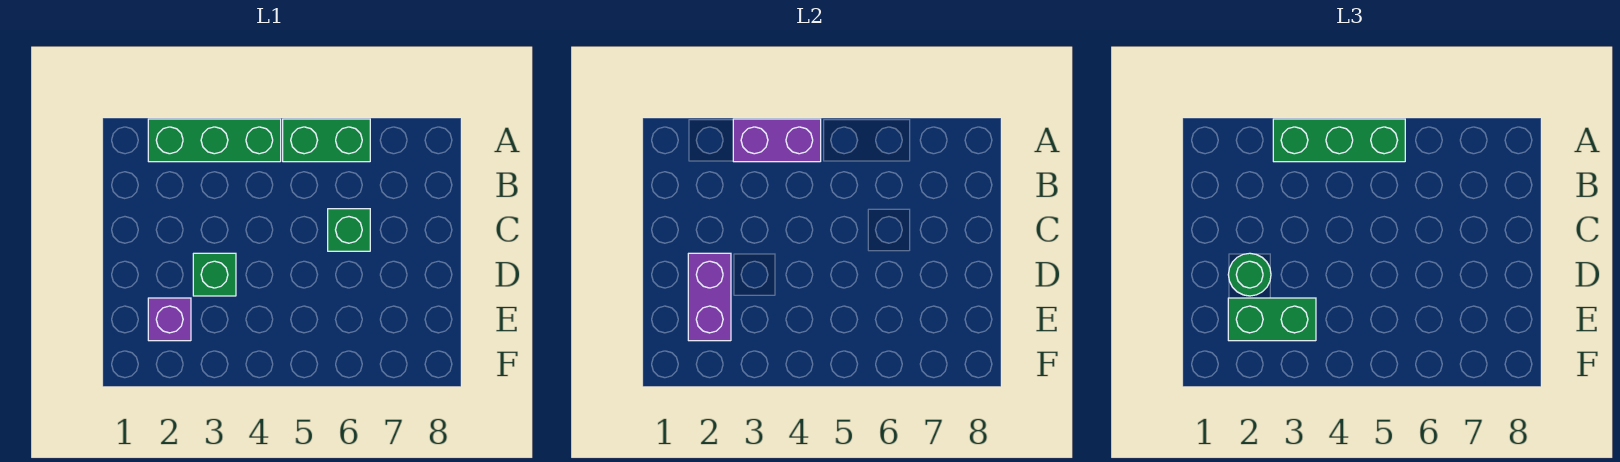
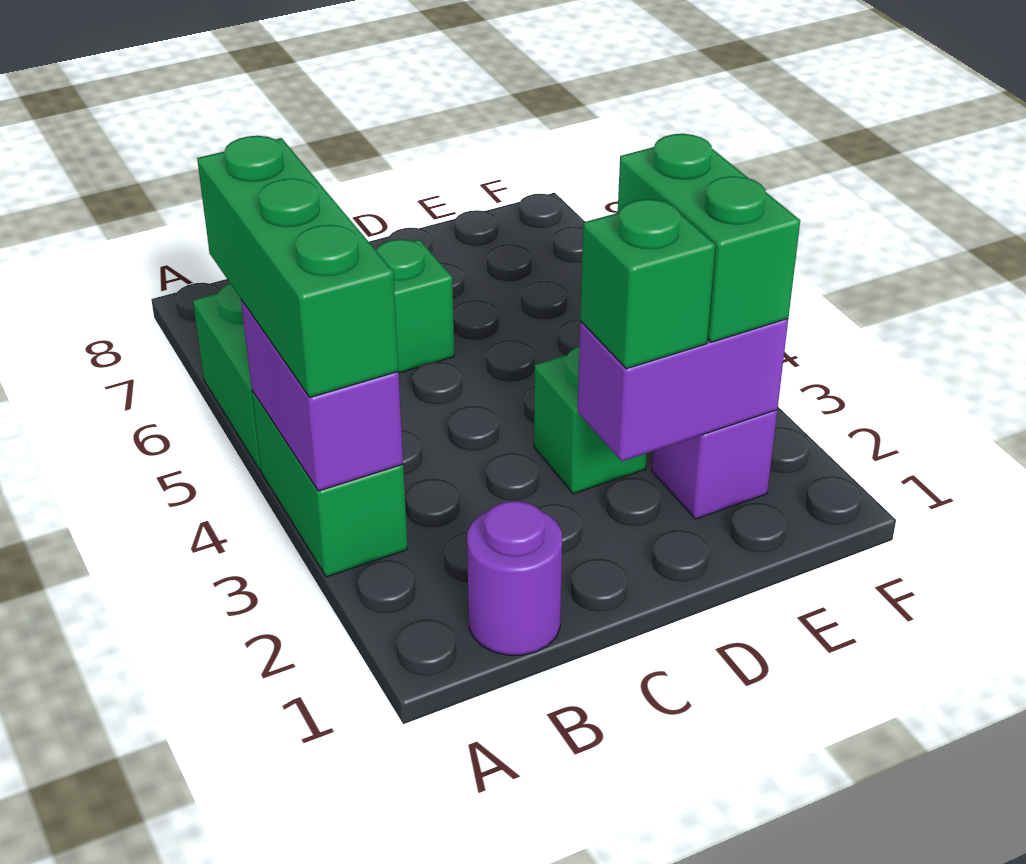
green brick A2:A4 level 1 -> green brick A3:A4 level 1
none -> purple round brick B1 level 1
green round brick D2 level 3 -> green brick D2 level 3

